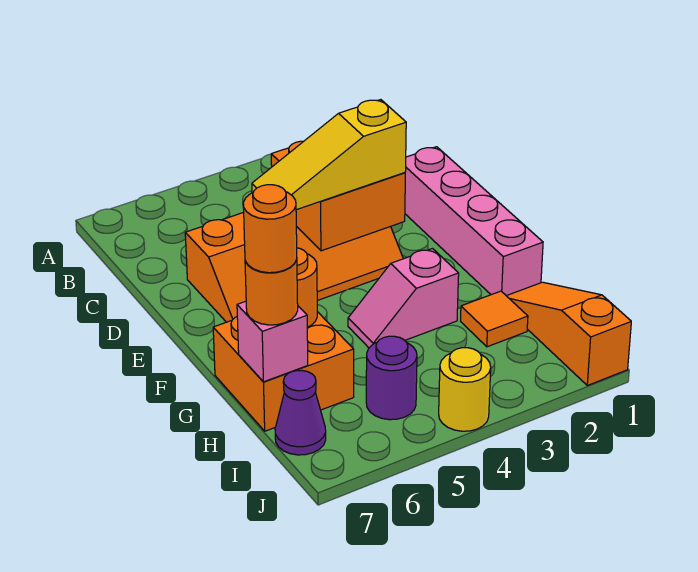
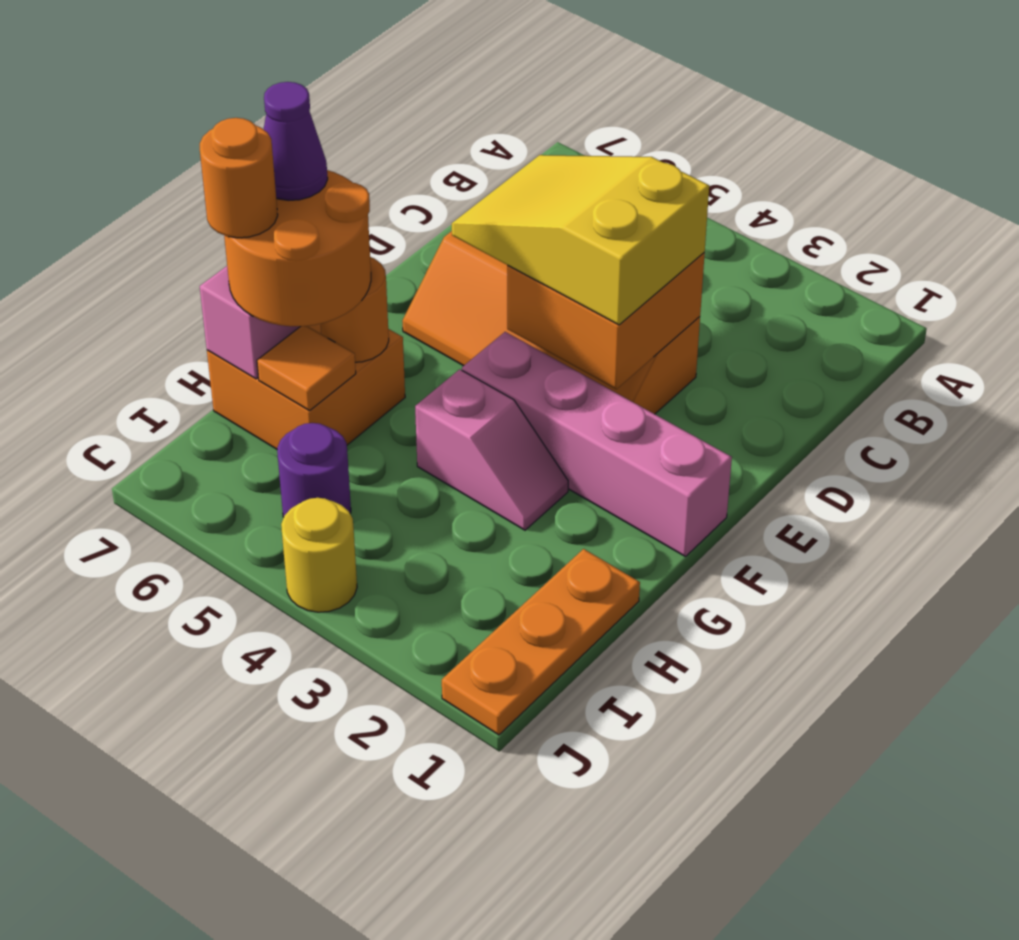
pink brick D1:G1 level 1 -> pink brick F1:F4 level 1
yellow slope E3:E5 level 3 top 3 -> yellow slope D3:E5 level 3 top 3
pink slope G3:G4 level 1 top 3 -> pink slope G3:G4 level 1 top 4
orange slope H1:J1 level 1 top J -> orange plate H1:J1 level 1
orange tile H2 level 1 -> orange tile H6 level 2
orange round brick H7 level 3 -> orange round brick G6:H7 level 3
purple cone I7 level 1 -> purple cone G7 level 4

